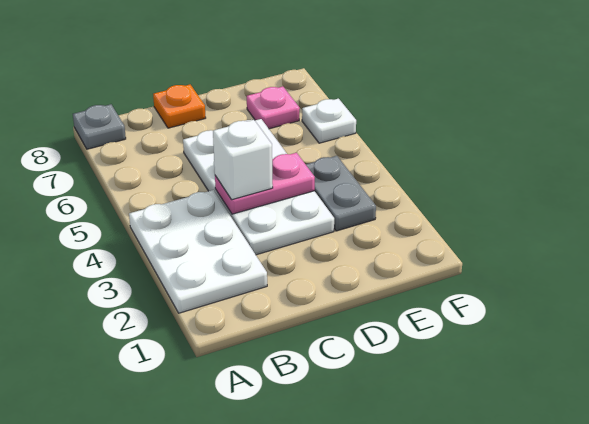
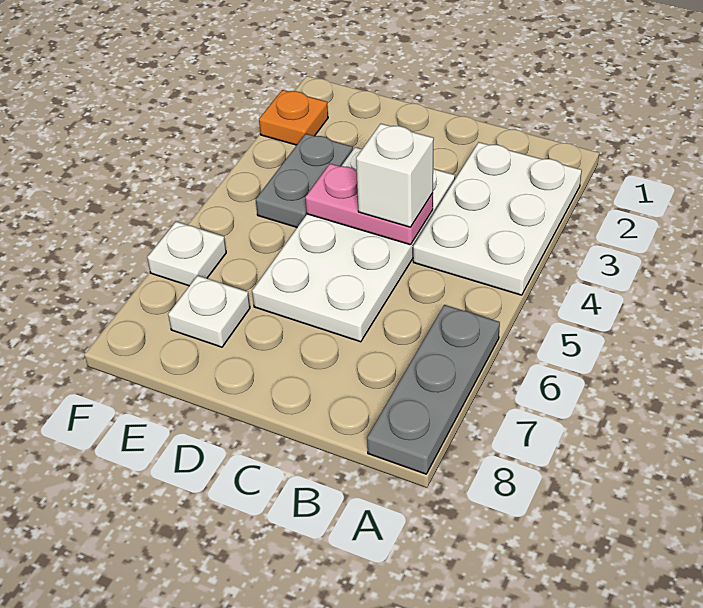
grey plate A8 level 1 -> grey plate A6:A8 level 1
orange plate C8 level 1 -> orange plate F2 level 1
pink plate E7 level 1 -> white plate E7 level 1

